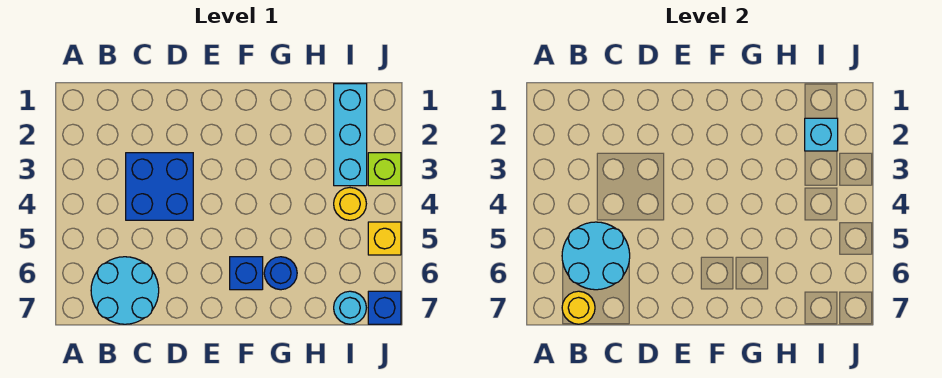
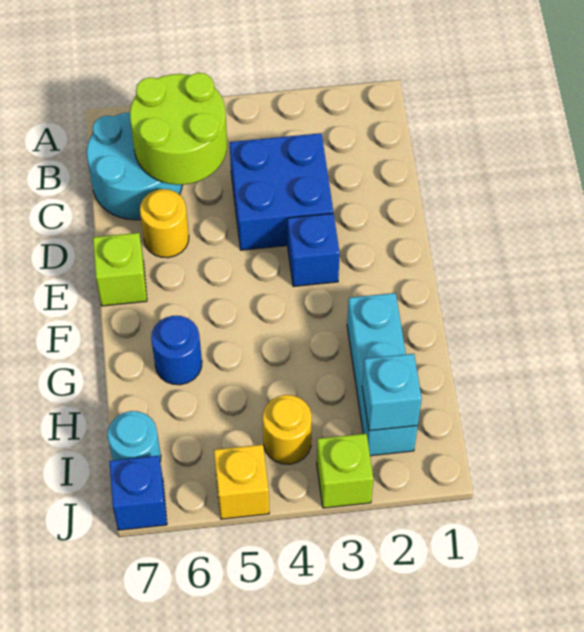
cyan round brick B5:C6 level 2 -> lime round brick B5:C6 level 2
yellow round brick B7 level 2 -> yellow round brick D6 level 1
none -> lime brick E7 level 1
blue brick F6 level 1 -> blue brick E3 level 1
cyan brick I1:I3 level 1 -> cyan brick G2:I2 level 1

